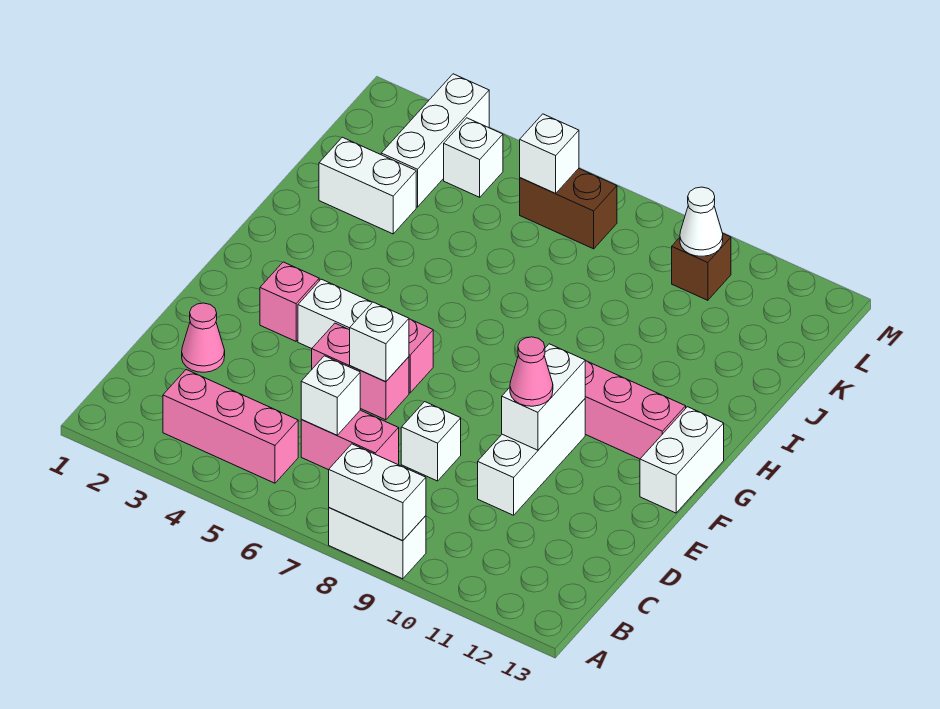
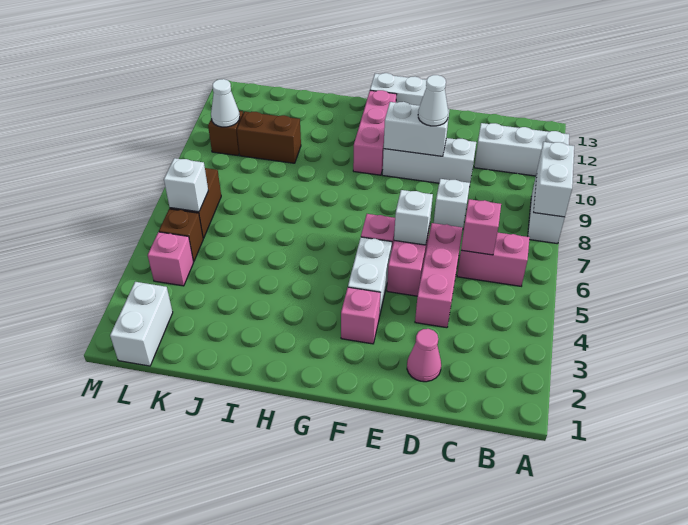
pink brick B3:B5 level 1 -> pink brick D4:D6 level 1
pink brick C6:C7 level 1 -> pink brick B6:C6 level 1
white brick C6 level 2 -> pink brick C6 level 2
pink cone E10 level 3 -> white cone E10 level 3
white brick J2:J3 level 1 -> white brick L1:L2 level 1
none -> brown brick J10:K10 level 1
white brick K3:M3 level 1 -> white brick A11:C11 level 1
white brick L4 level 1 -> pink brick L4 level 1
none -> brown brick L5 level 1

